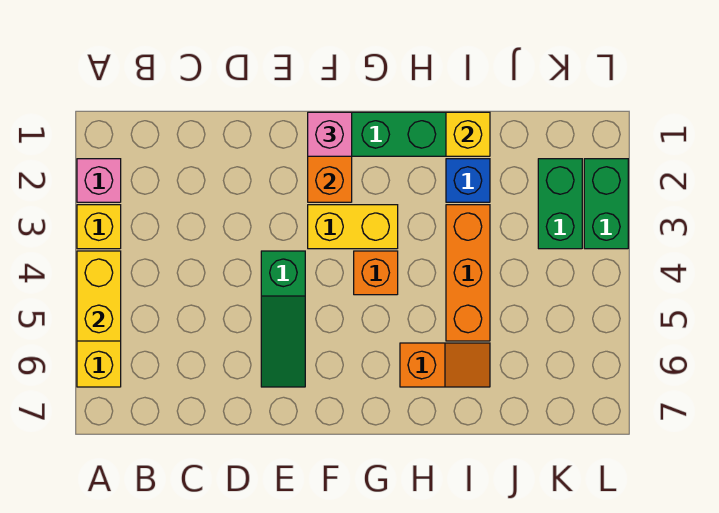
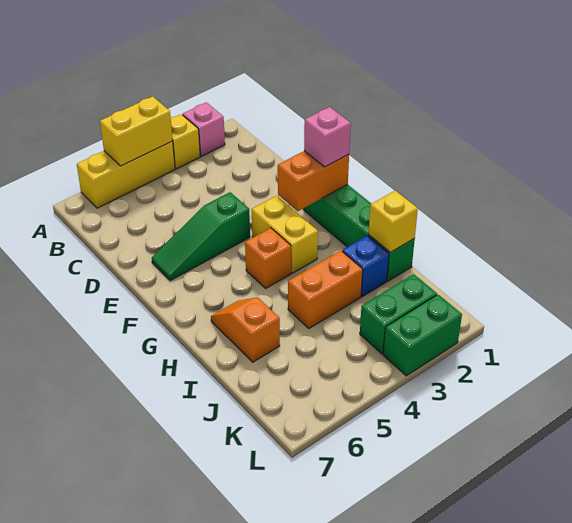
orange slope H6:I6 level 1 top H -> orange slope H6:I6 level 1 top I
orange brick I3:I5 level 1 -> orange brick I3:I4 level 1

